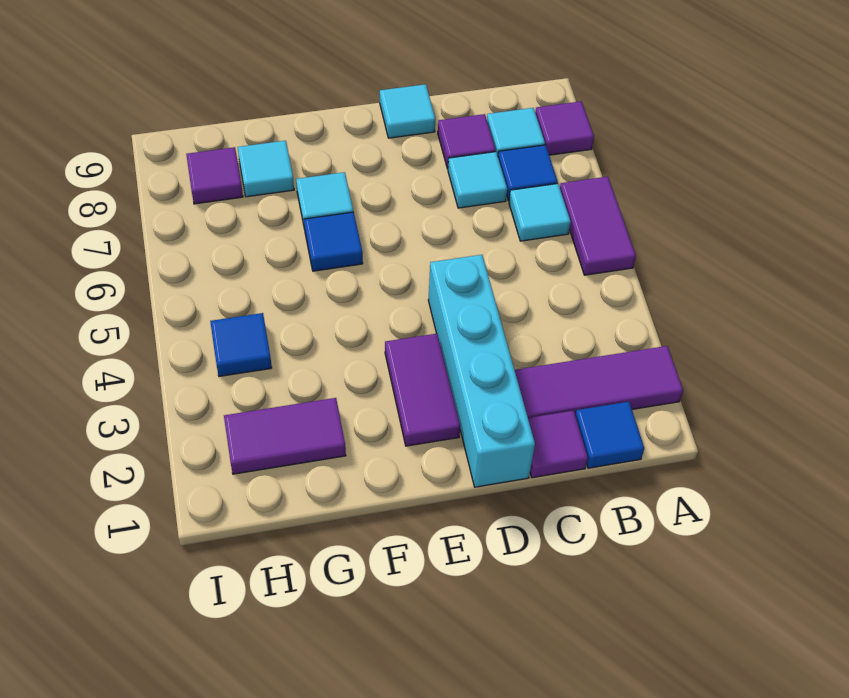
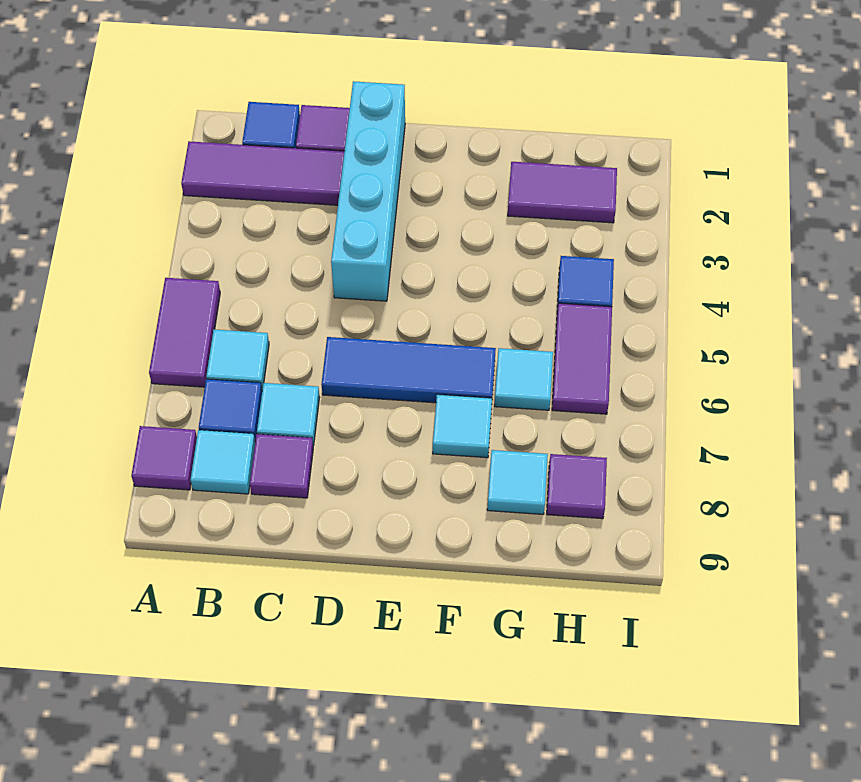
cyan tile D9 level 1 -> cyan tile G6 level 1
purple tile E2:E3 level 1 -> purple tile H5:H6 level 1
blue tile F6 level 1 -> blue tile D6:F6 level 1

